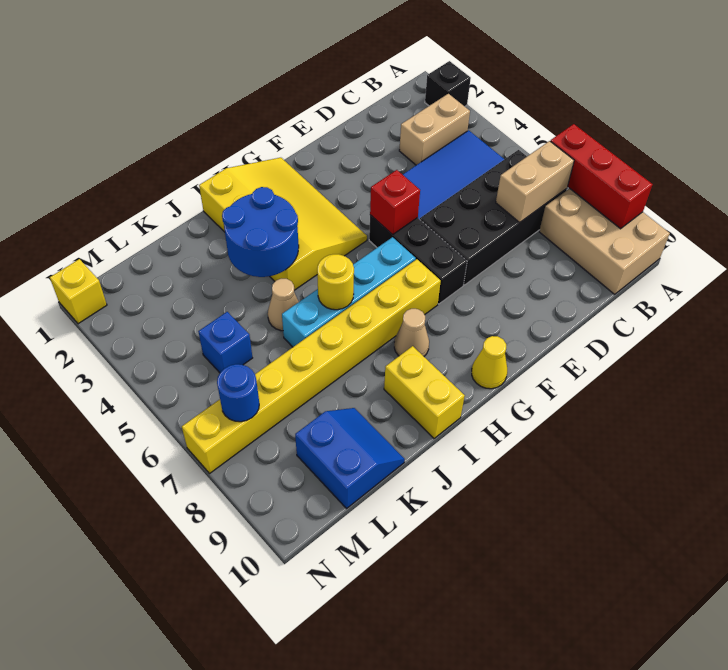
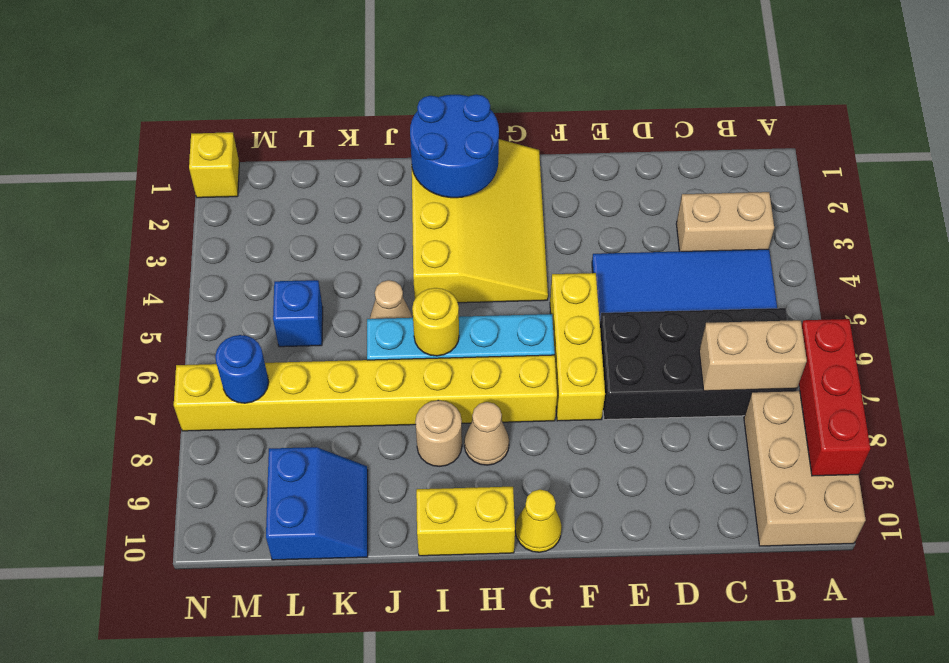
black brick A2 level 1 -> none
black brick F5:F7 level 1 -> yellow brick F5:F7 level 1
red brick F5 level 2 -> none
blue round brick I3:J4 level 2 -> blue round brick H1:I2 level 2
none -> tan round brick I8 level 1
yellow brick I9:I10 level 1 -> yellow brick H10:I10 level 1

